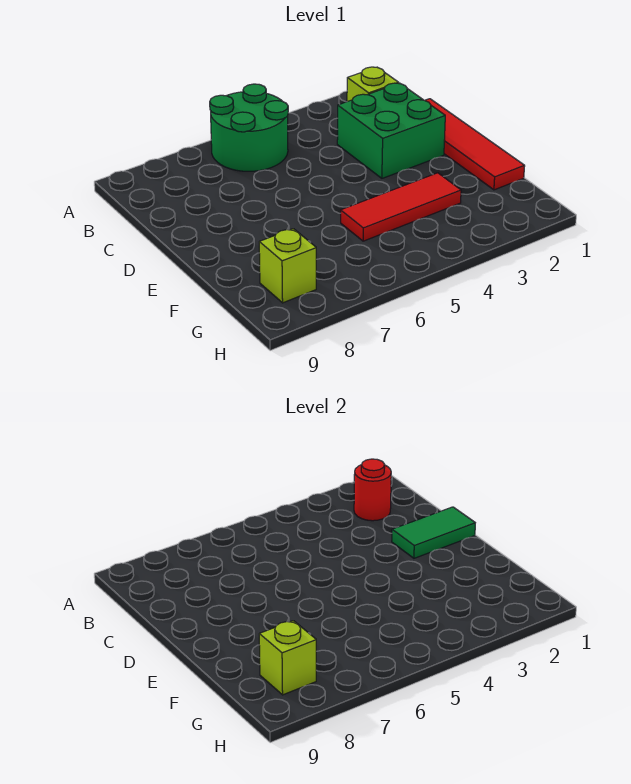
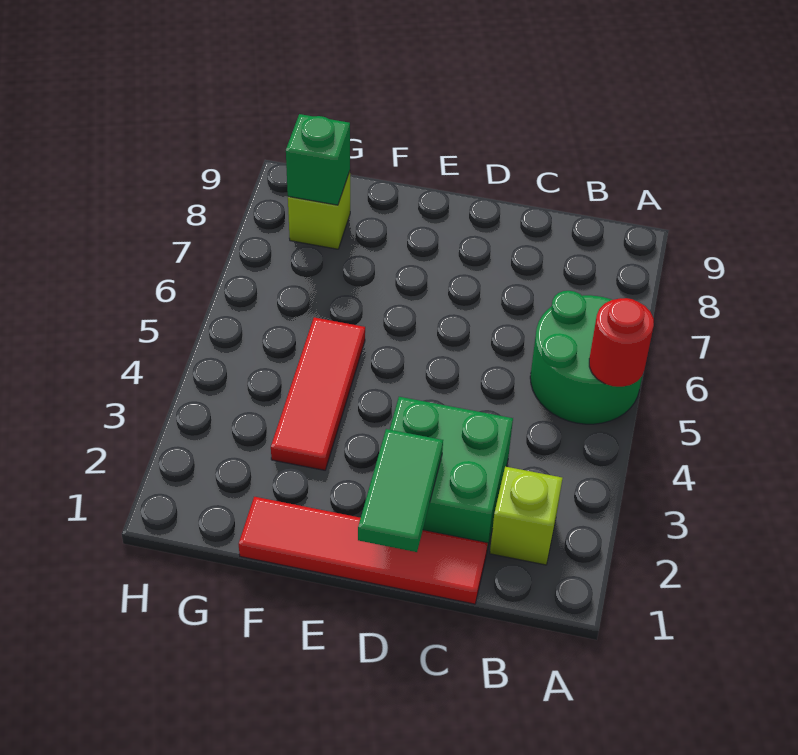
red round brick B2 level 2 -> red round brick A5 level 2
lime brick G8 level 2 -> green brick G8 level 2

